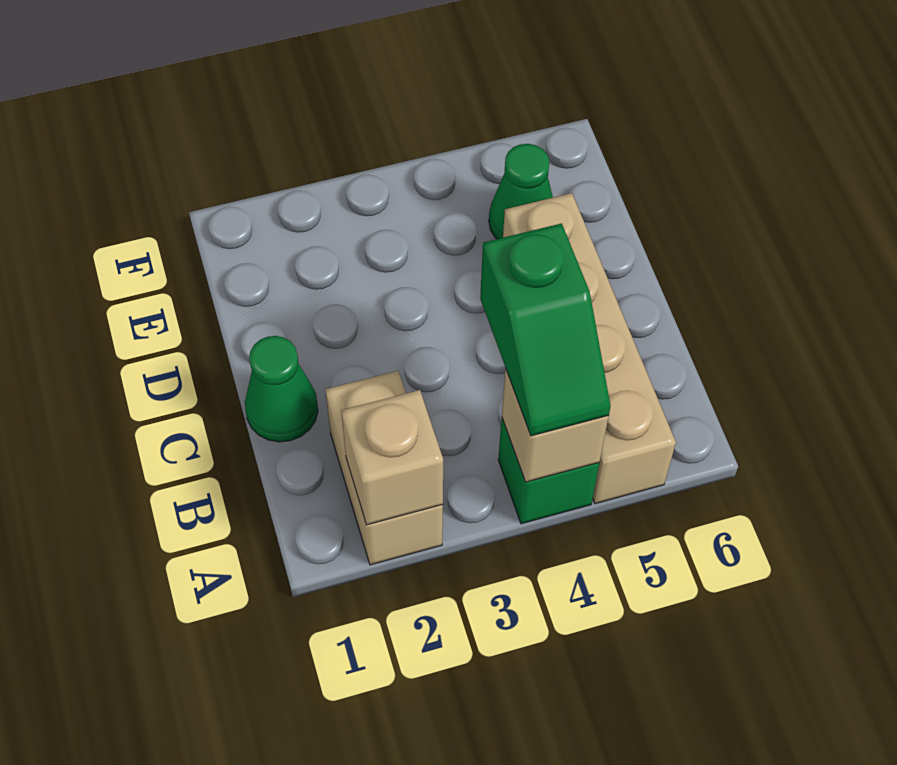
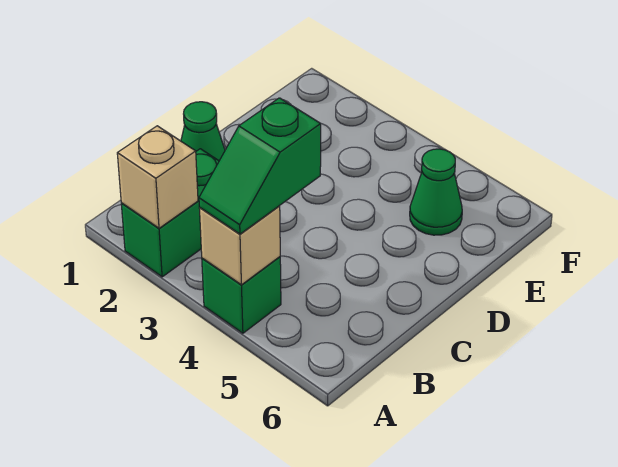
tan brick A2:B2 level 1 -> green brick A2:B2 level 1
tan brick A5:D5 level 1 -> none

